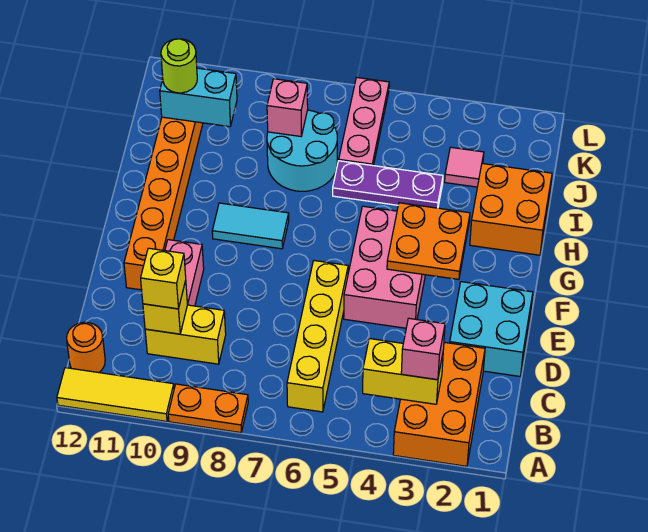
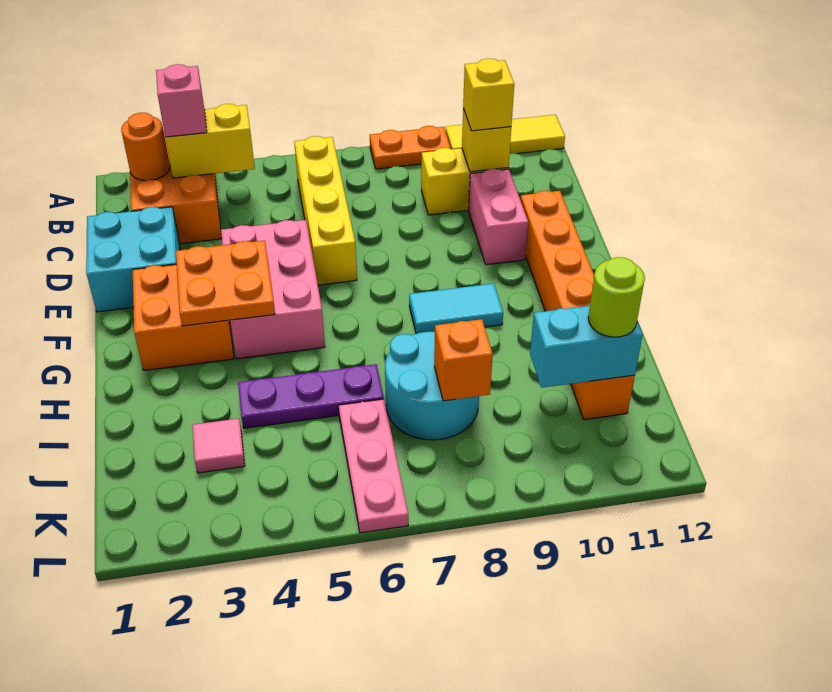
orange round brick B12 level 1 -> orange round brick B2 level 2
orange brick H1:I2 level 1 -> orange brick F2:G3 level 1
pink brick J8 level 2 -> orange brick J8 level 2

